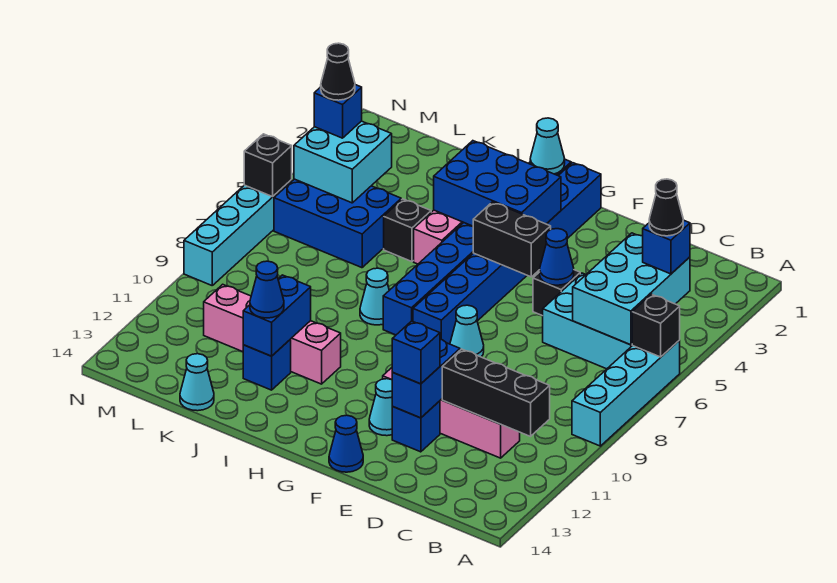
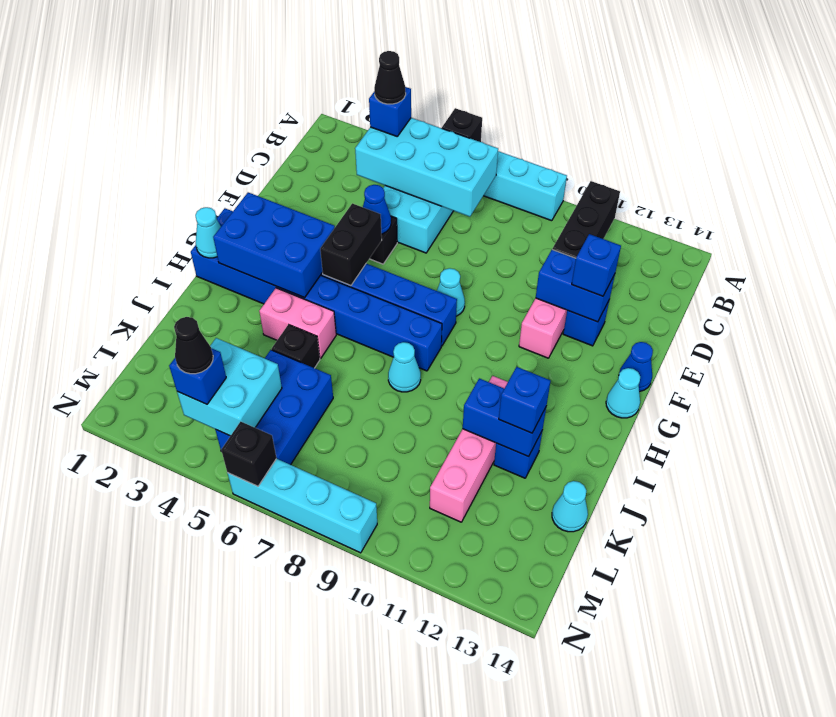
cyan brick B4:C6 level 2 -> cyan brick B4:C7 level 2
cyan cone F12 level 1 -> cyan cone G14 level 1
blue brick G3:I4 level 2 -> blue brick G2:H4 level 2
blue cone J12 level 3 -> blue brick J12 level 3

